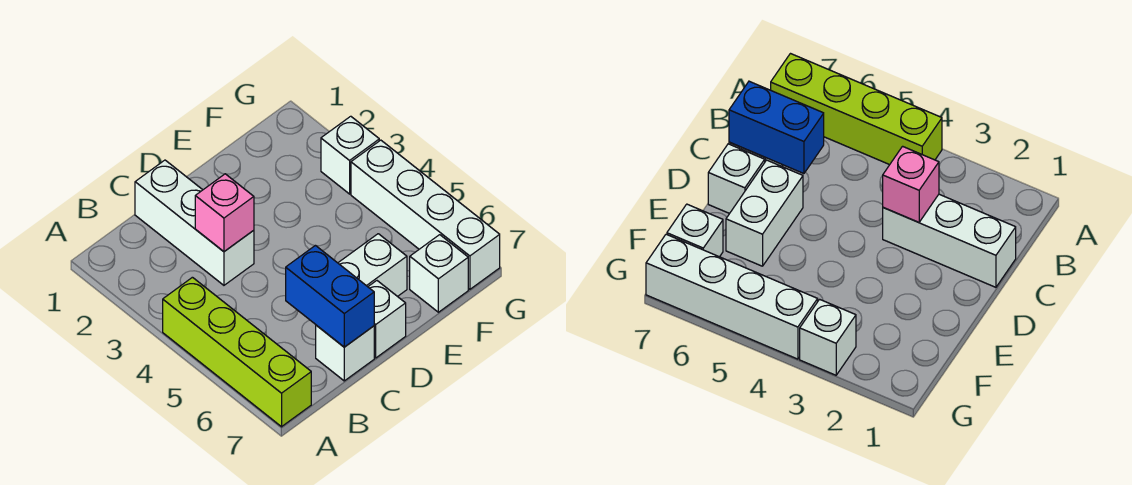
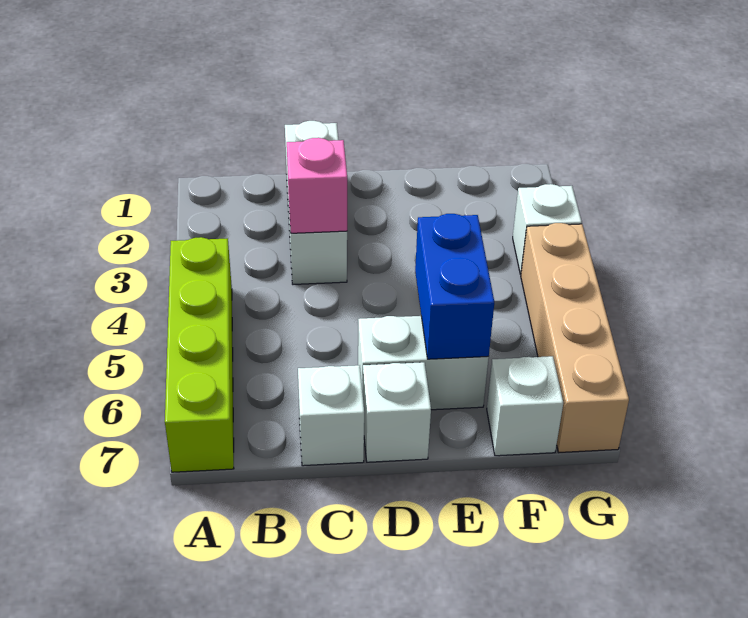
blue brick C6:C7 level 2 -> blue brick E5:E6 level 2
white brick G4:G7 level 1 -> tan brick G4:G7 level 1

